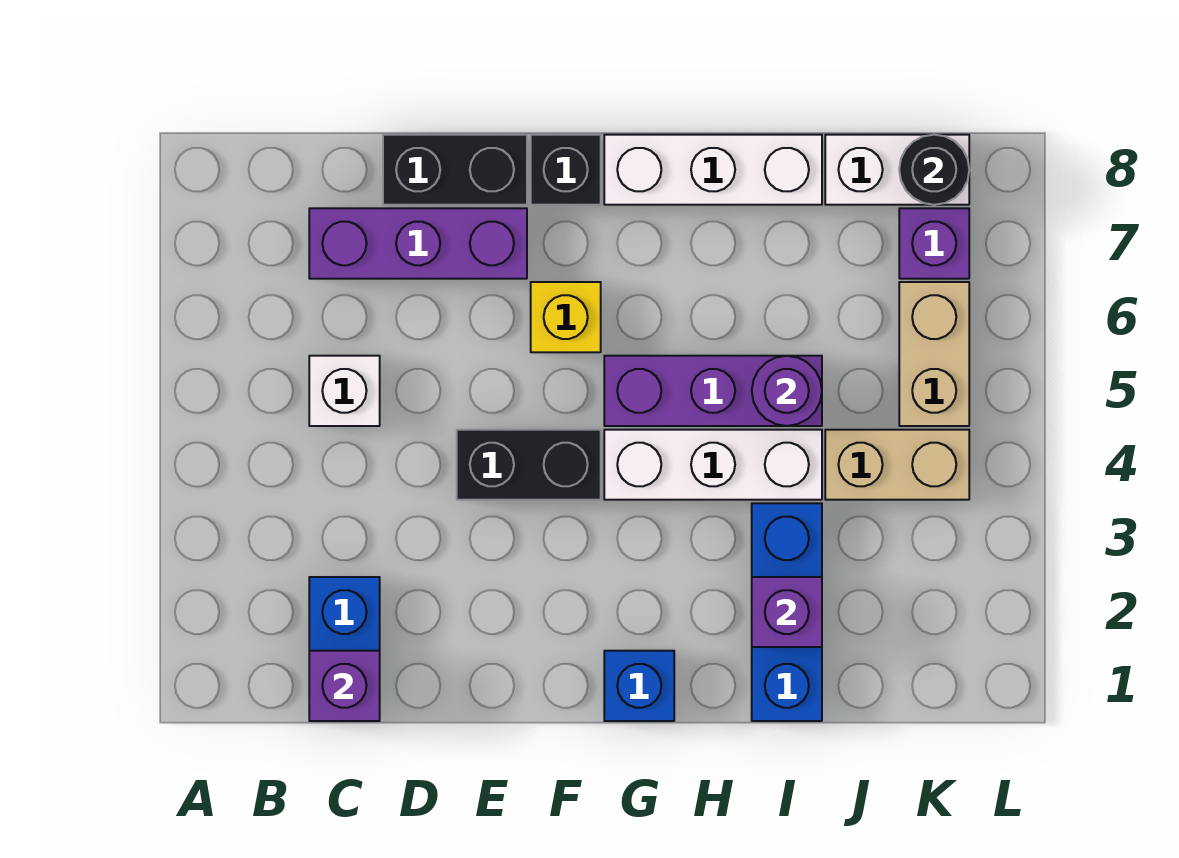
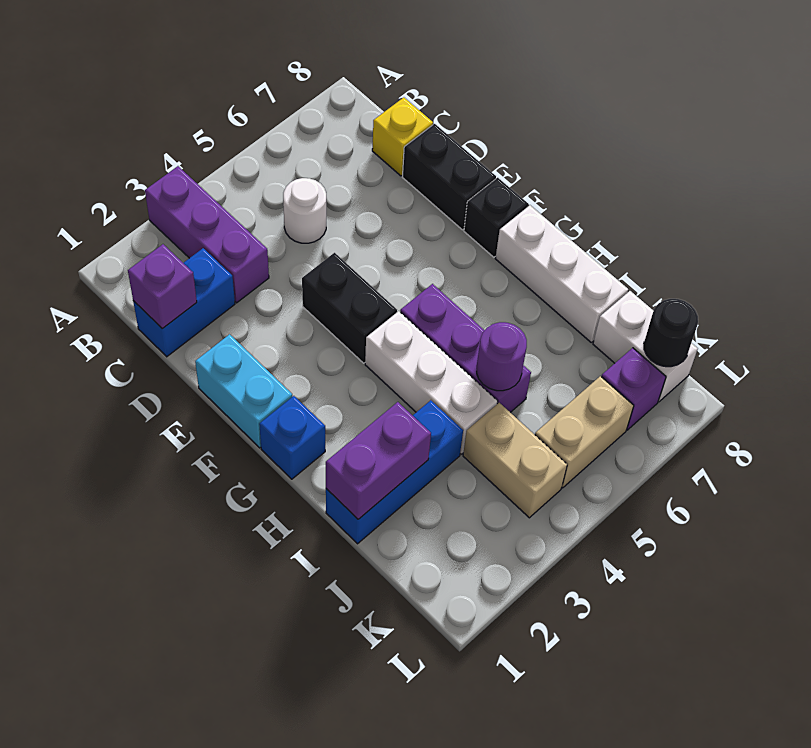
white brick C5 level 1 -> white round brick C5 level 1
purple brick C7:E7 level 1 -> purple brick A3:C3 level 1
none -> cyan brick E1:F1 level 1
yellow brick F6 level 1 -> yellow brick C8 level 1
purple brick I2 level 2 -> purple brick I1:I2 level 2

